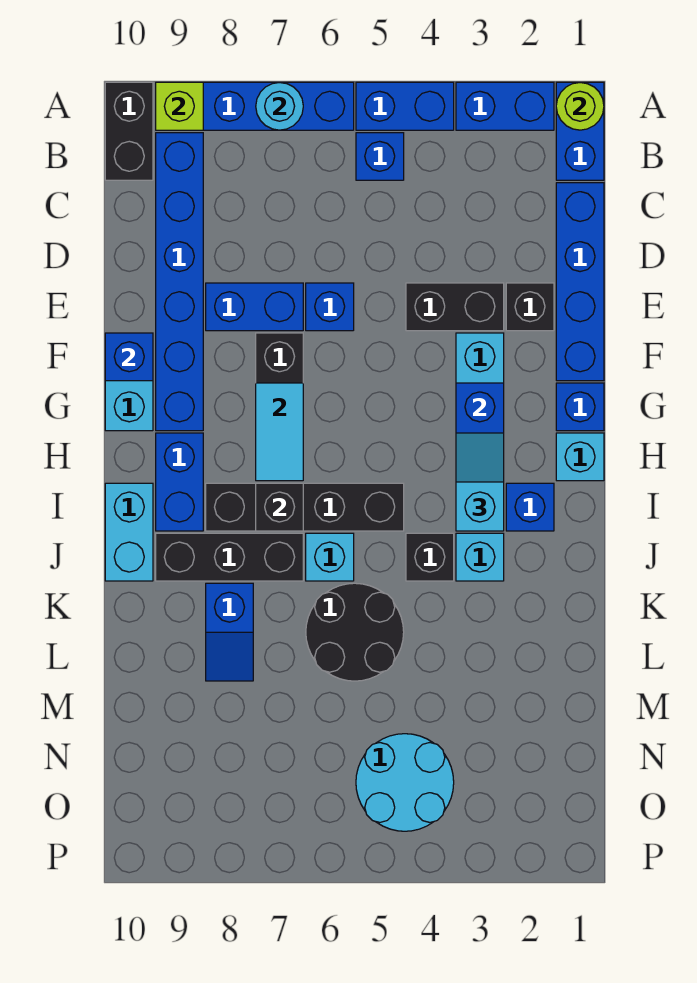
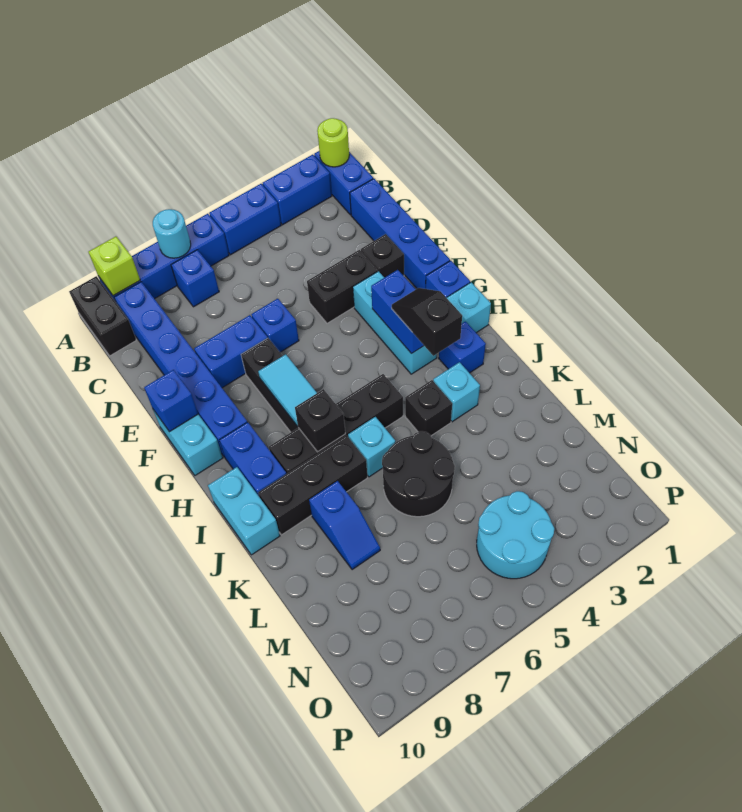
blue brick B5 level 1 -> blue brick B7 level 1
cyan slope H3:I3 level 3 top I -> black slope H3:I3 level 3 top I

